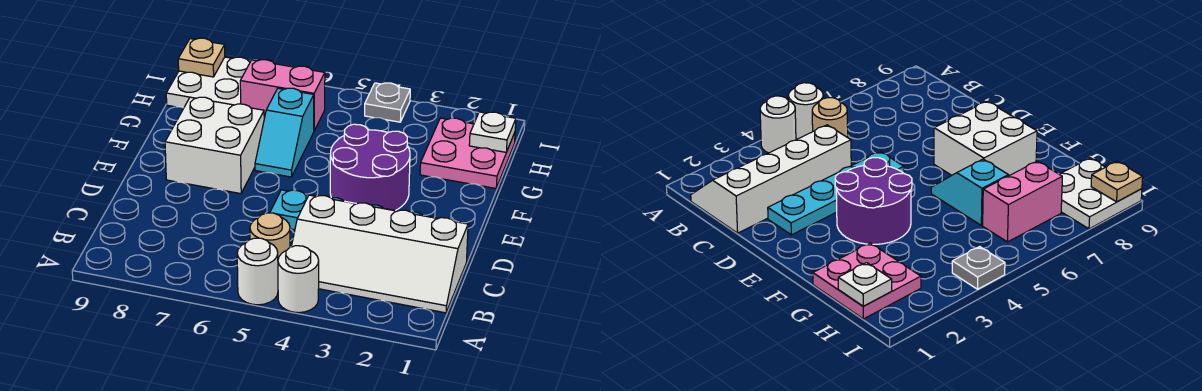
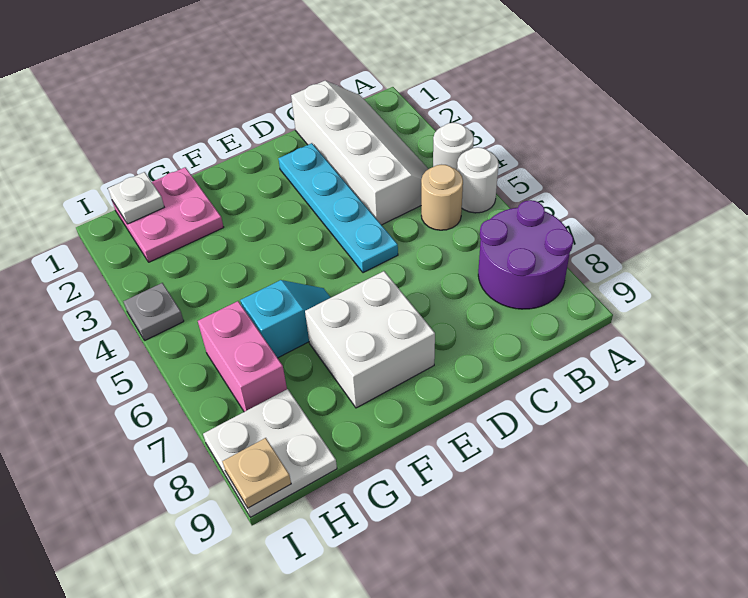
purple round brick E3:F4 level 1 -> purple round brick A7:B8 level 1

